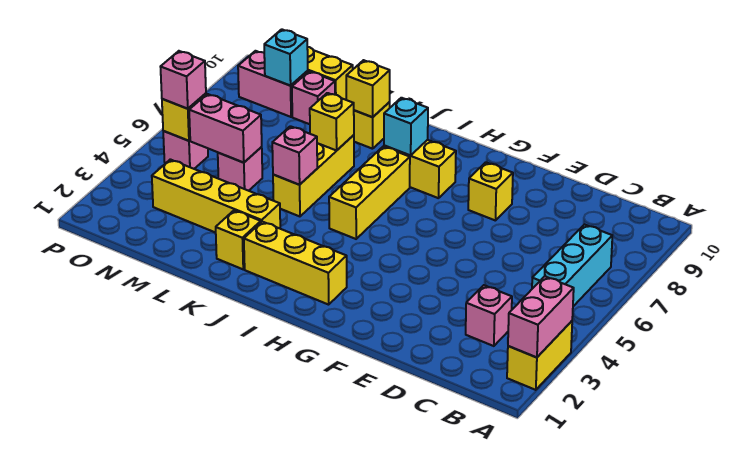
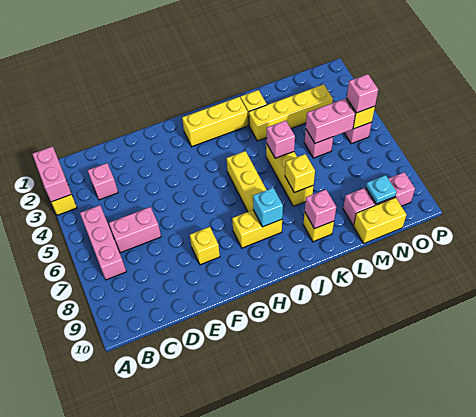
cyan brick B5:B7 level 1 -> pink brick B5:B7 level 1
none -> pink brick C6:D6 level 1
yellow brick K9 level 2 -> pink brick K9 level 2
cyan brick N9 level 2 -> cyan plate N9 level 2

